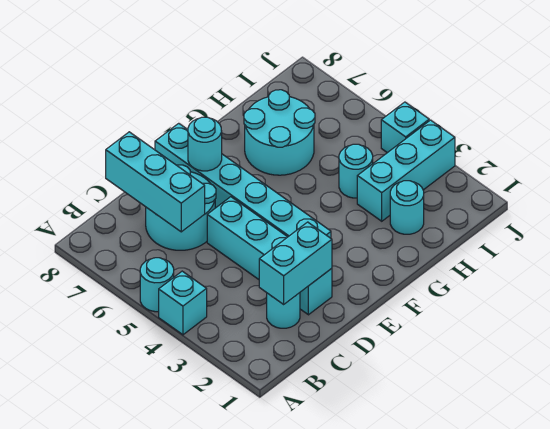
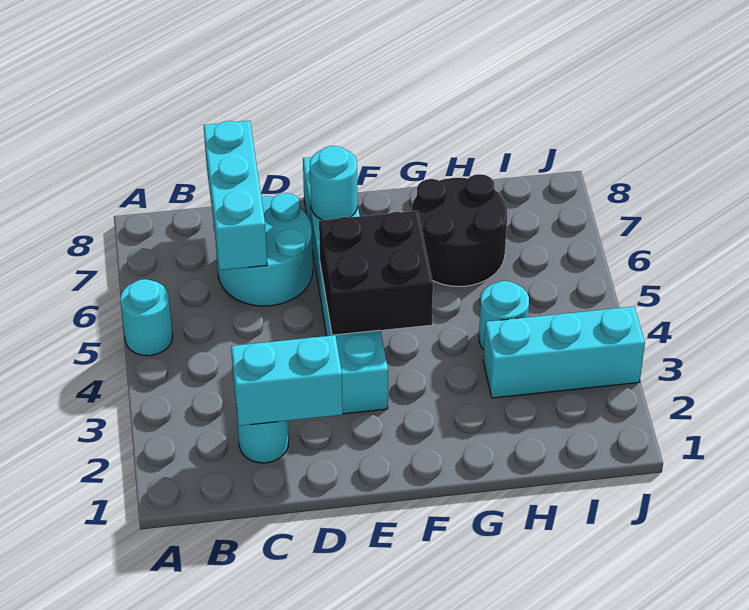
cyan brick A4 level 1 -> none
cyan brick D2:D5 level 1 -> none
none -> black brick E4:F5 level 2
cyan round brick G6:H7 level 1 -> black round brick G6:H7 level 1
cyan round brick H2 level 1 -> none
cyan brick J4 level 1 -> none

